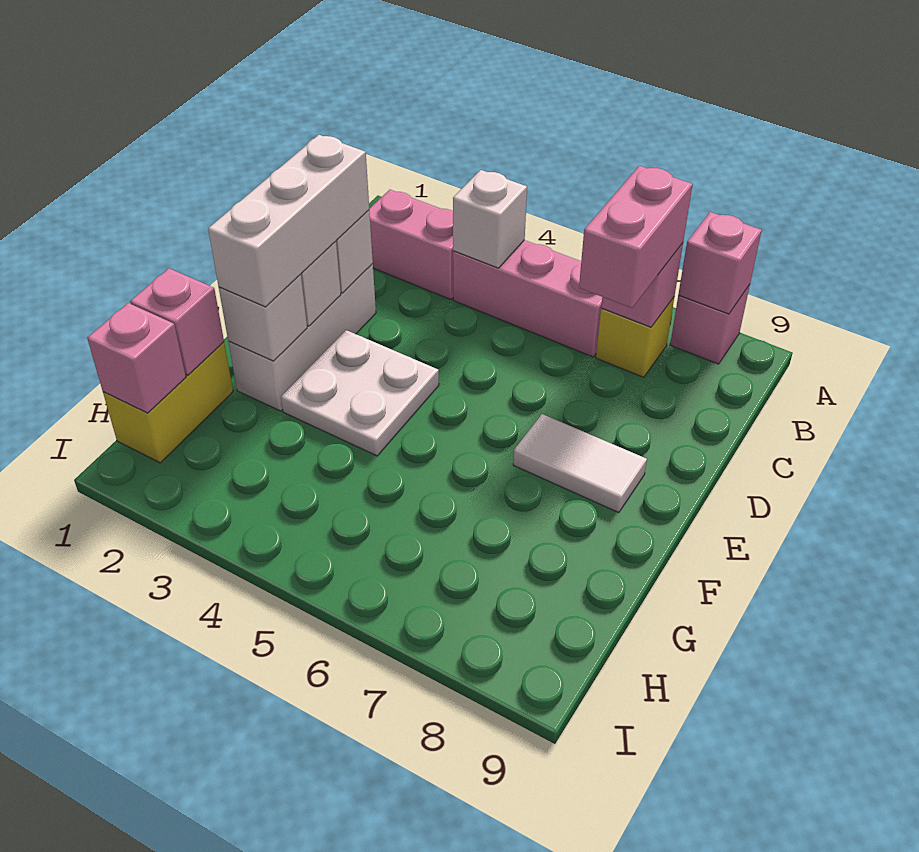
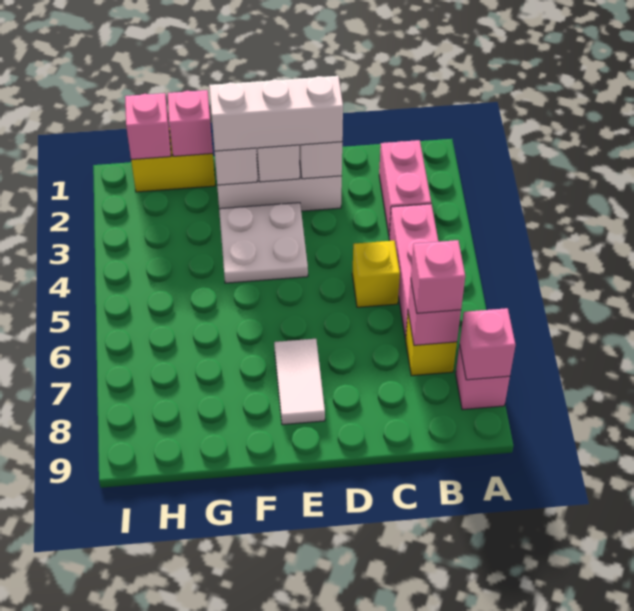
white brick B4 level 2 -> none
pink brick B7:C7 level 3 -> pink brick B7 level 3
none -> yellow brick C5 level 1

